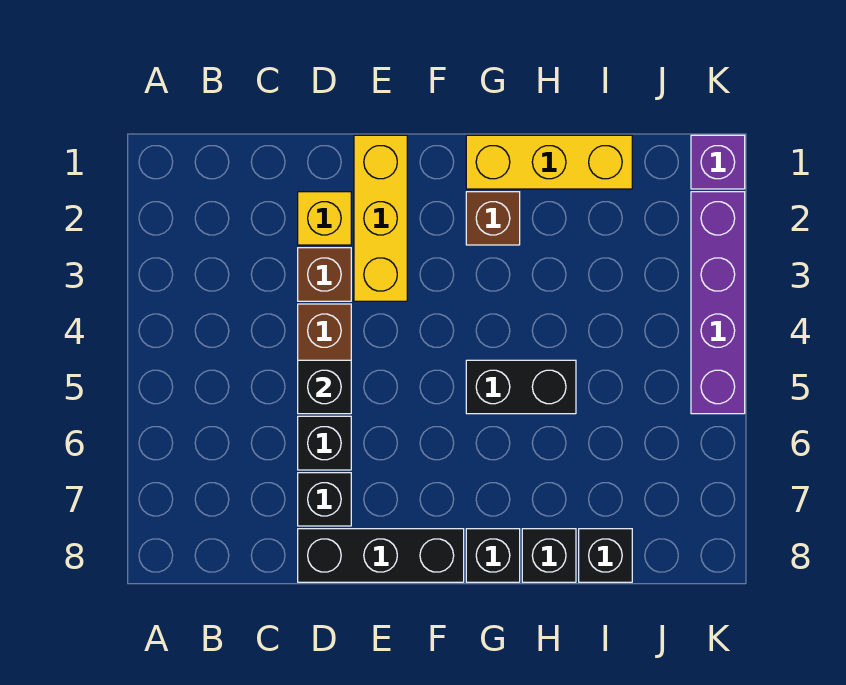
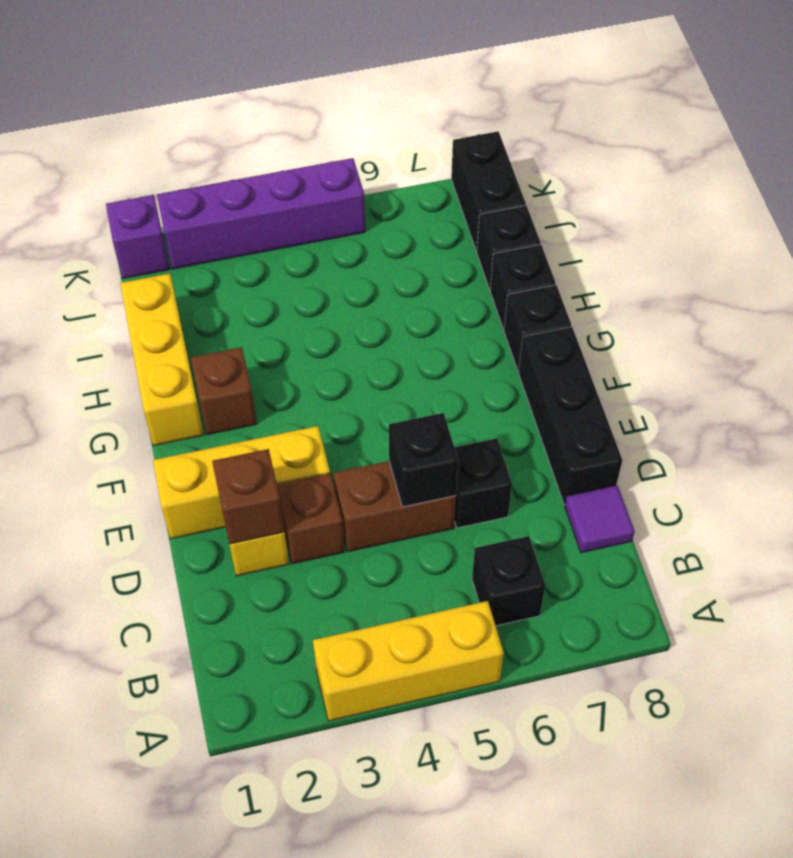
none -> yellow brick A3:A5 level 1
none -> purple tile C8 level 1
none -> brown brick D2 level 2
black brick D7 level 1 -> black brick B6 level 1
black brick G5:H5 level 1 -> black brick J8:K8 level 1

